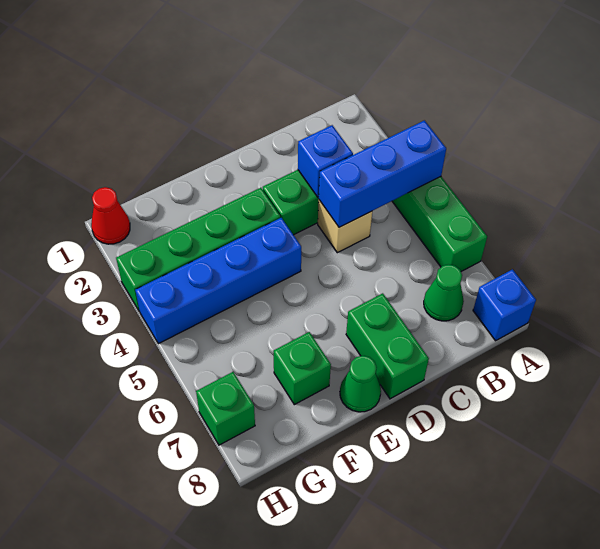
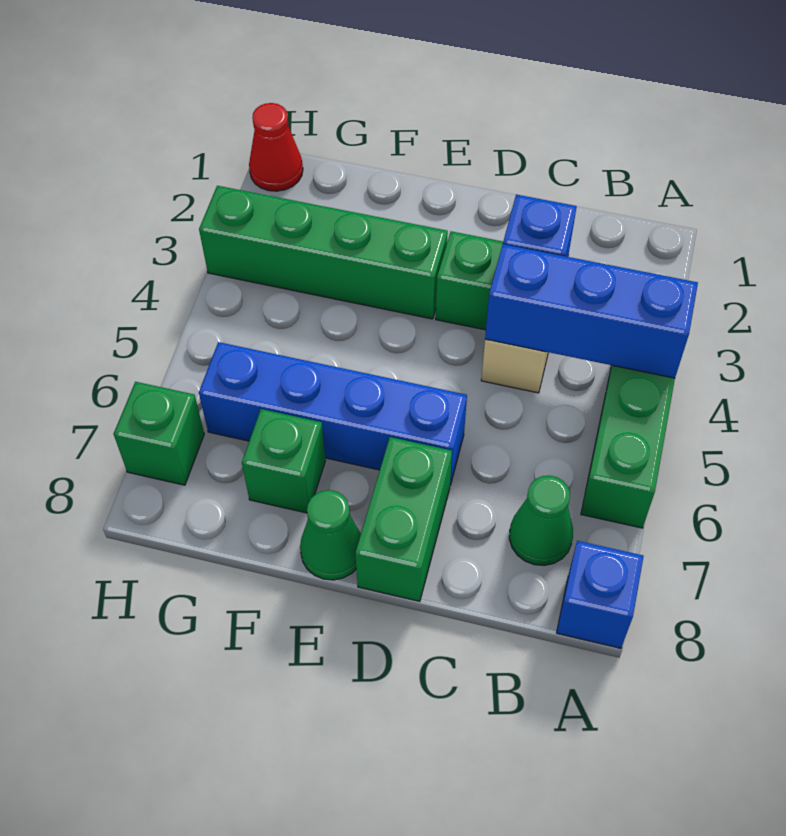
blue brick E4:H4 level 1 -> blue brick D6:G6 level 1

